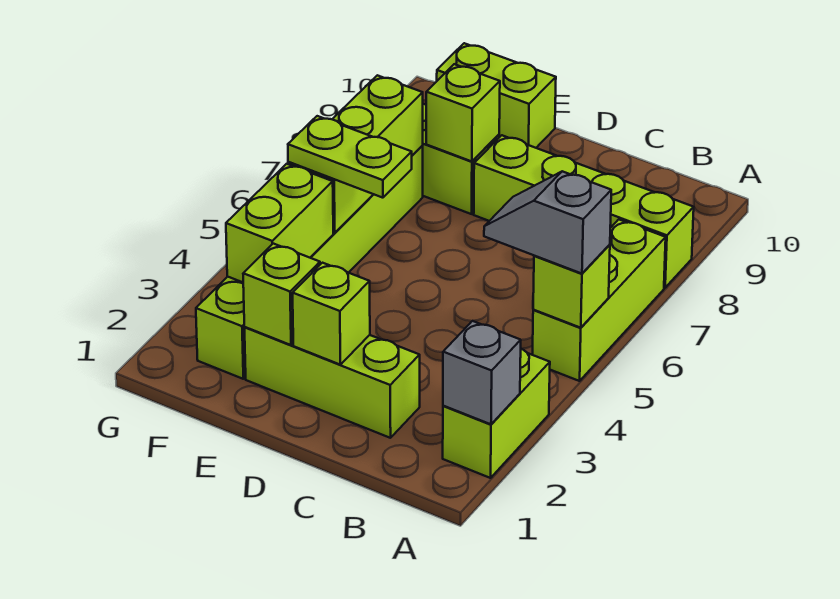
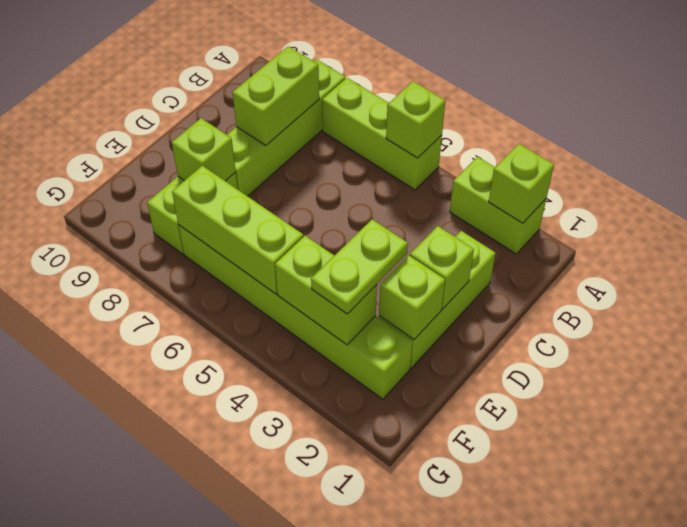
grey brick A2 level 2 -> lime brick A2 level 2
grey slope A5:B5 level 3 top A -> none
lime plate E5:F5 level 3 -> lime plate E3:F3 level 3
lime brick E10:F10 level 1 -> lime brick B8:C8 level 2

